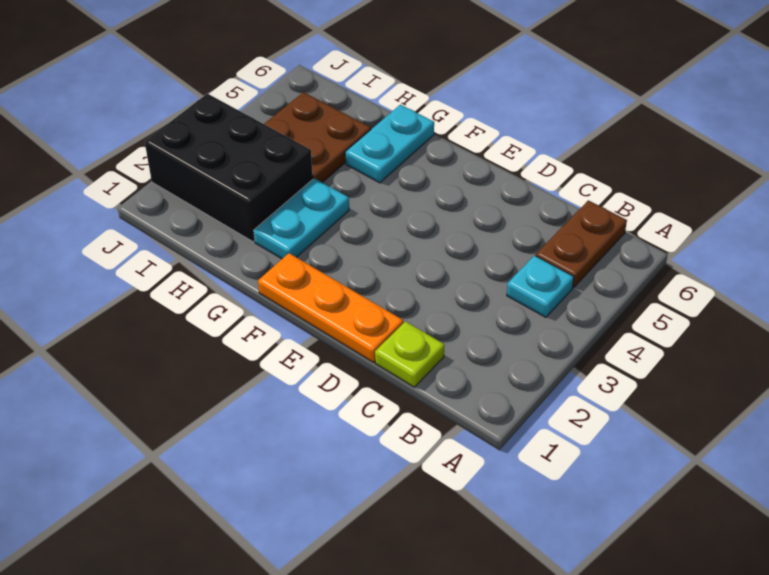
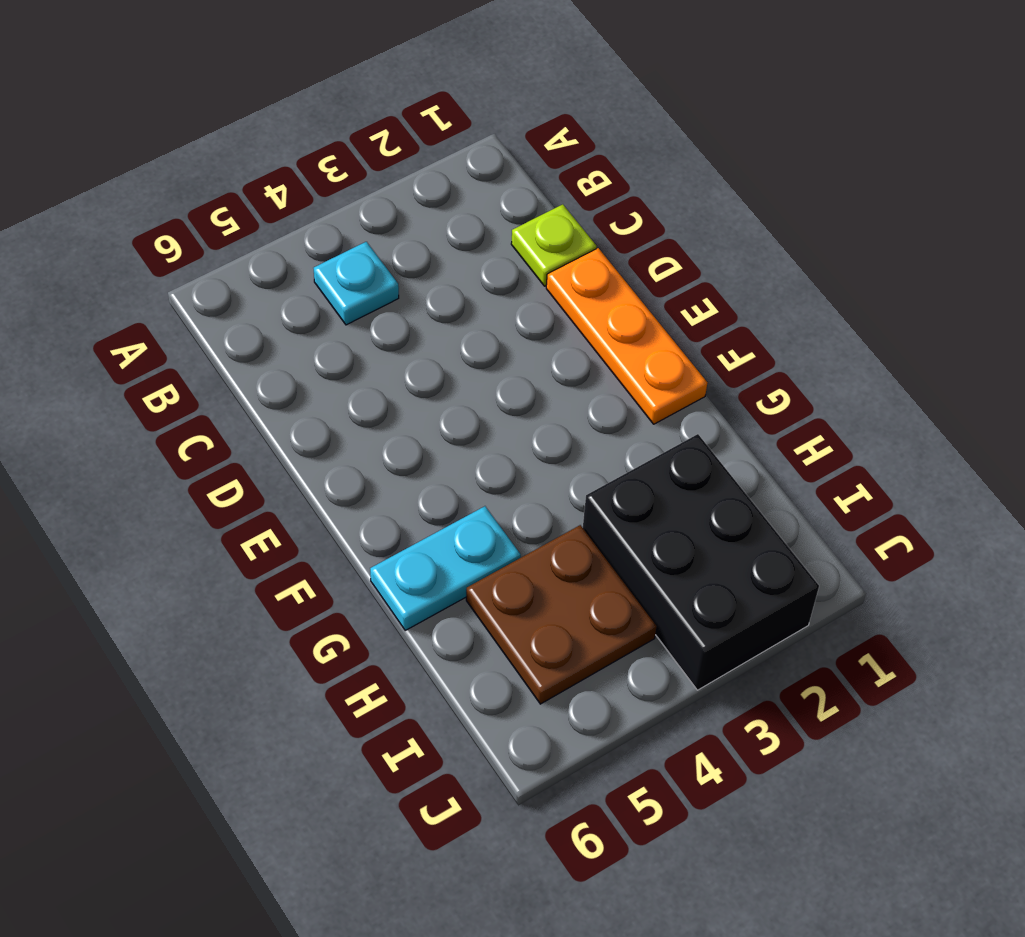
brown plate B5:B6 level 1 -> none
cyan plate G2:G3 level 1 -> none

